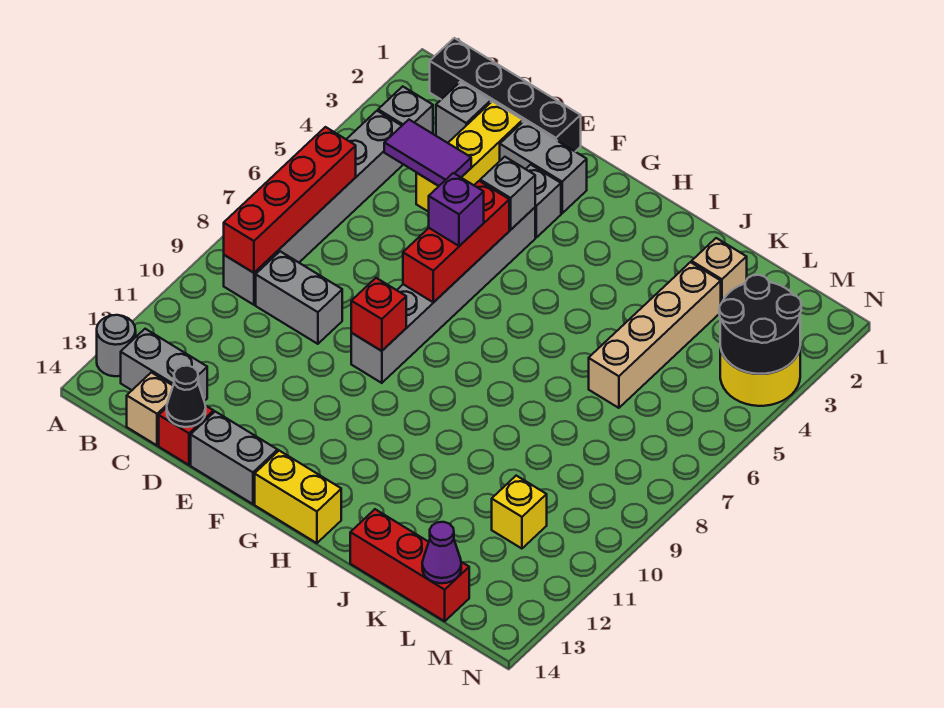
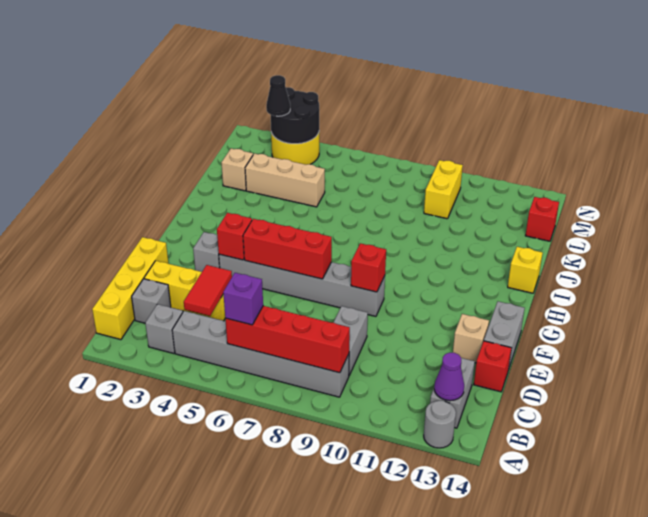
black brick B1:E1 level 1 -> yellow brick B1:E1 level 1
purple tile C4:D4 level 2 -> red tile C4:D4 level 2
tan brick C14 level 1 -> tan brick E13 level 1
black cone D14 level 2 -> black cone M3 level 3
grey brick E2:F2 level 1 -> none
grey brick F4 level 2 -> red brick F4 level 2
purple brick F6 level 3 -> purple brick B6 level 3
yellow brick G14:H14 level 1 -> yellow brick L10:M10 level 1
red brick J14:L14 level 1 -> red brick L14 level 1
tan brick K3:K6 level 1 -> tan brick K3:K5 level 1
yellow brick L11 level 1 -> yellow brick I14 level 1
purple cone L14 level 2 -> purple cone B13 level 2

